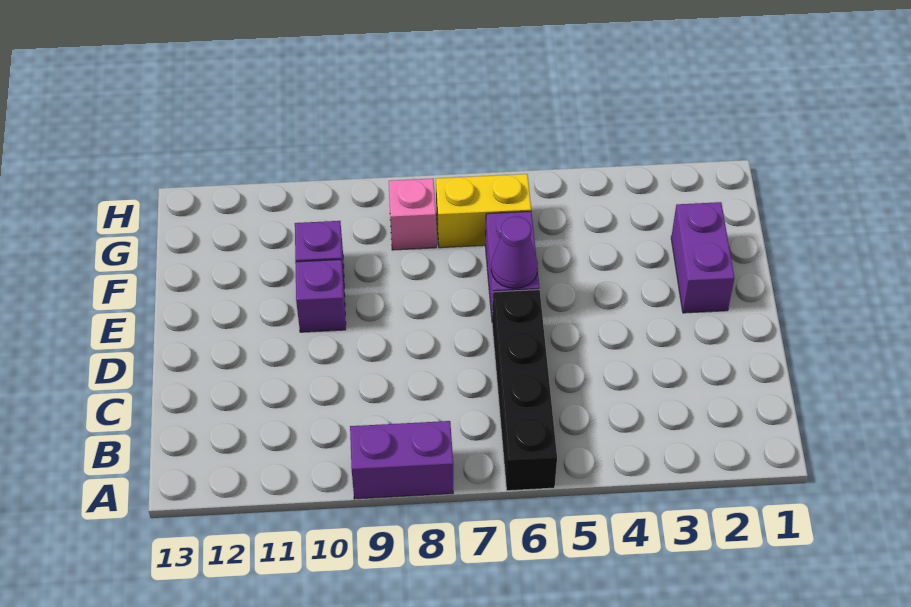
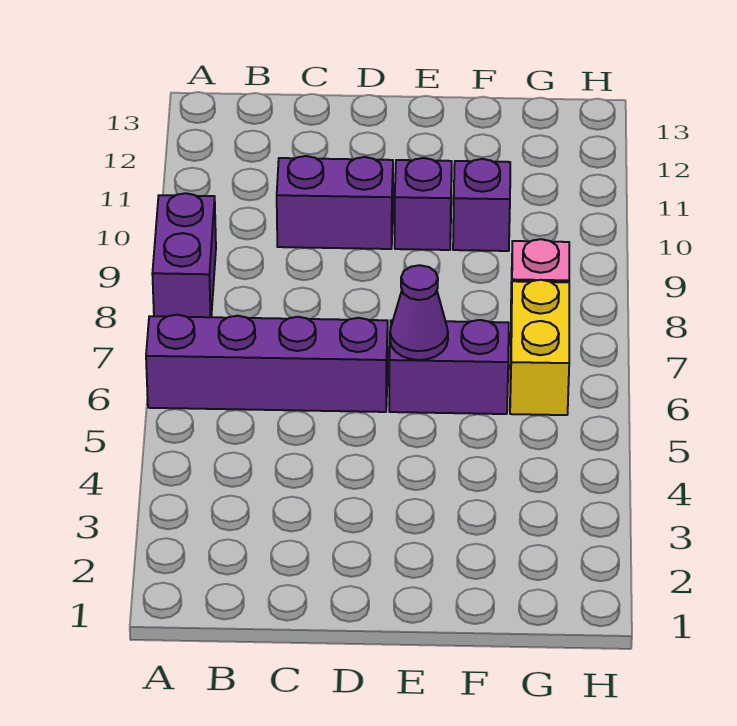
black brick A6:D6 level 1 -> purple brick A6:D6 level 1
purple brick E2:F2 level 1 -> purple brick C10:D10 level 1

